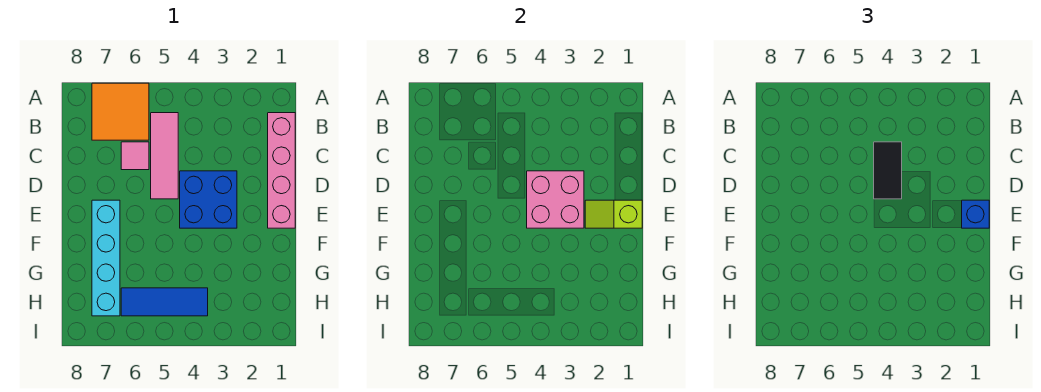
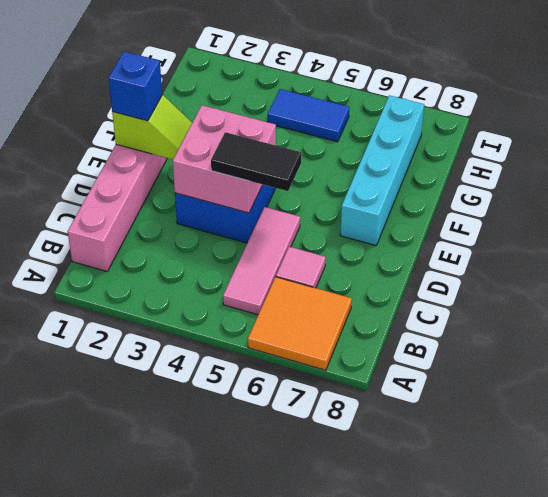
black tile C4:D4 level 3 -> black tile D4:D5 level 3
blue tile H4:H6 level 1 -> blue tile H4:H5 level 1

